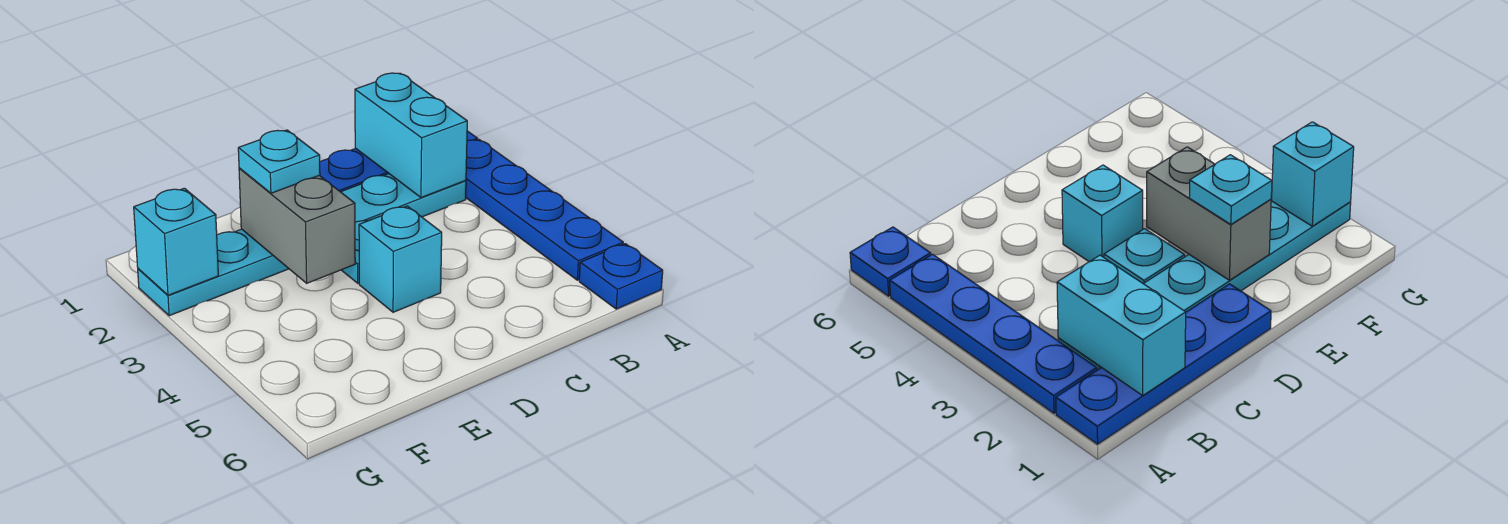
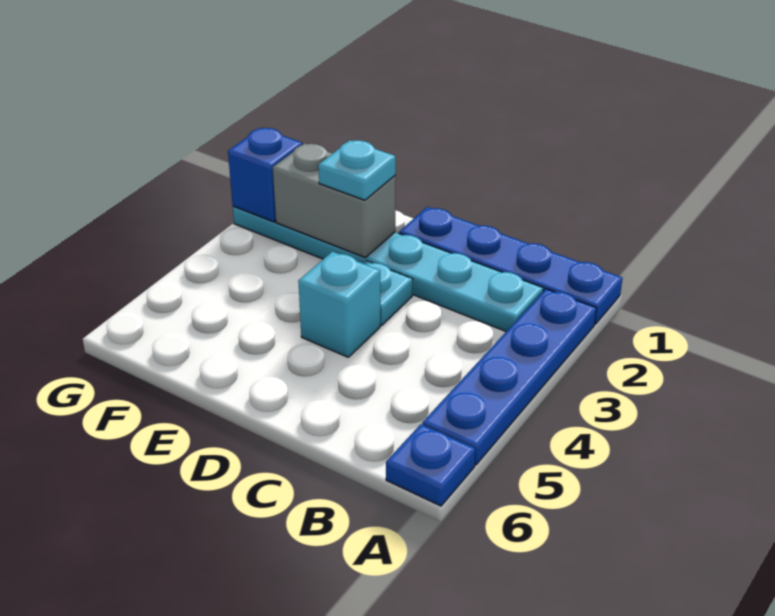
cyan brick B1:B2 level 2 -> none
grey brick E2:E3 level 2 -> grey brick E2:F2 level 2
cyan brick G2 level 2 -> blue brick G2 level 2

